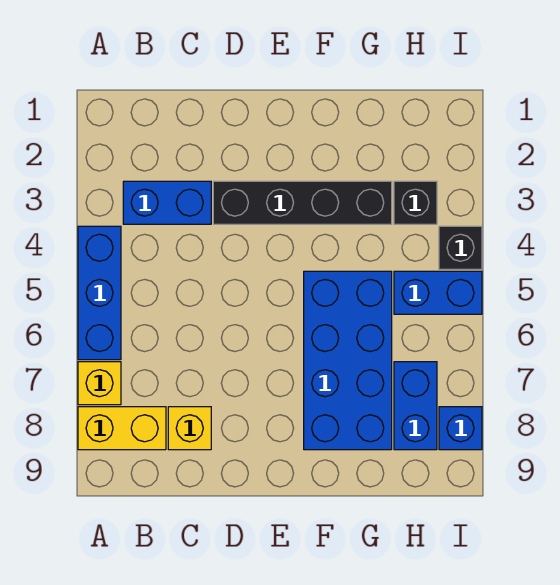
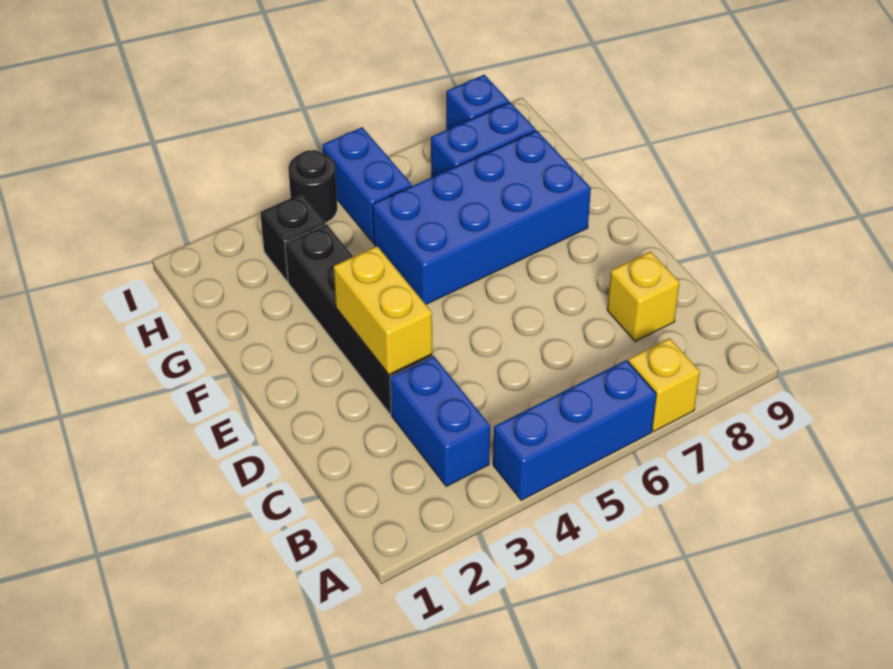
yellow brick A8:B8 level 1 -> yellow brick D3:E3 level 2
black brick I4 level 1 -> black round brick I4 level 1

